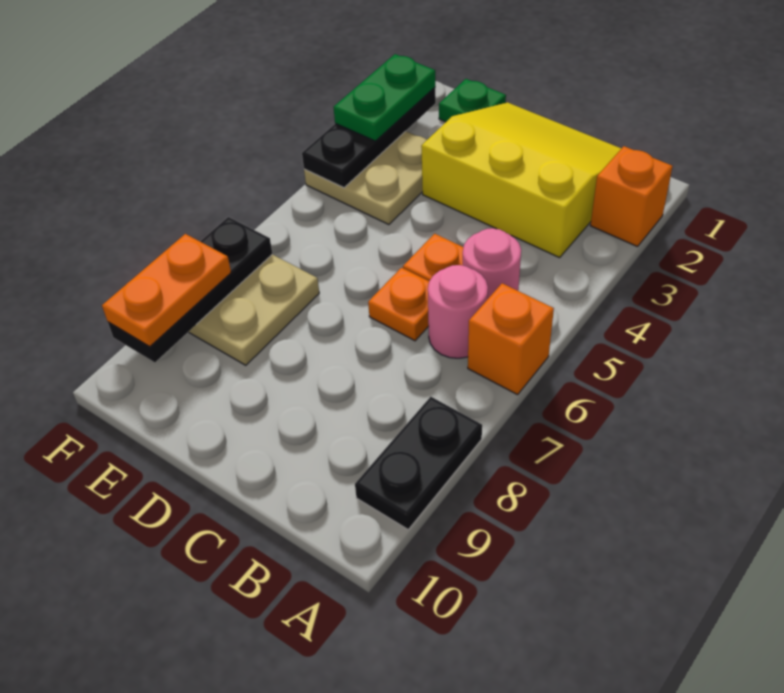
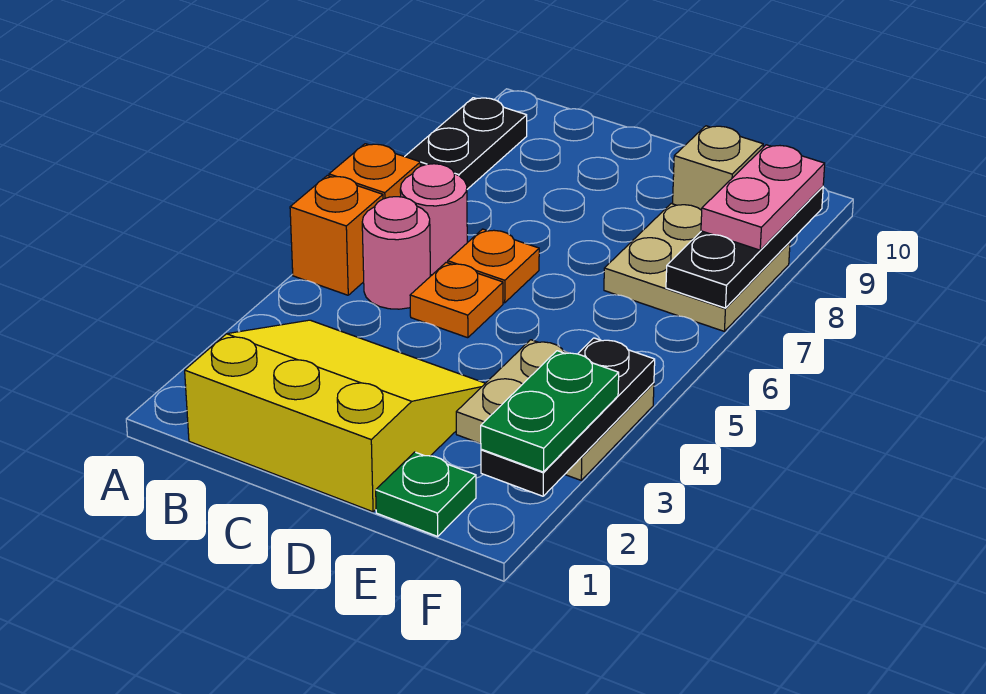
orange brick A2 level 1 -> orange brick A5 level 1
yellow slope B1:D3 level 1 top 3 -> yellow slope B1:D3 level 1 top 1
none -> tan brick E9 level 1
orange plate F8:F9 level 3 -> pink plate F8:F9 level 3

